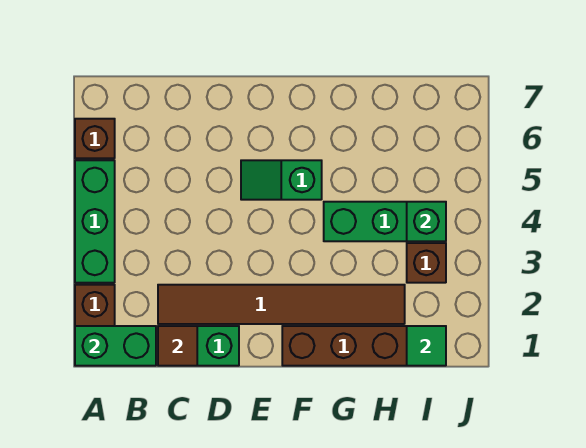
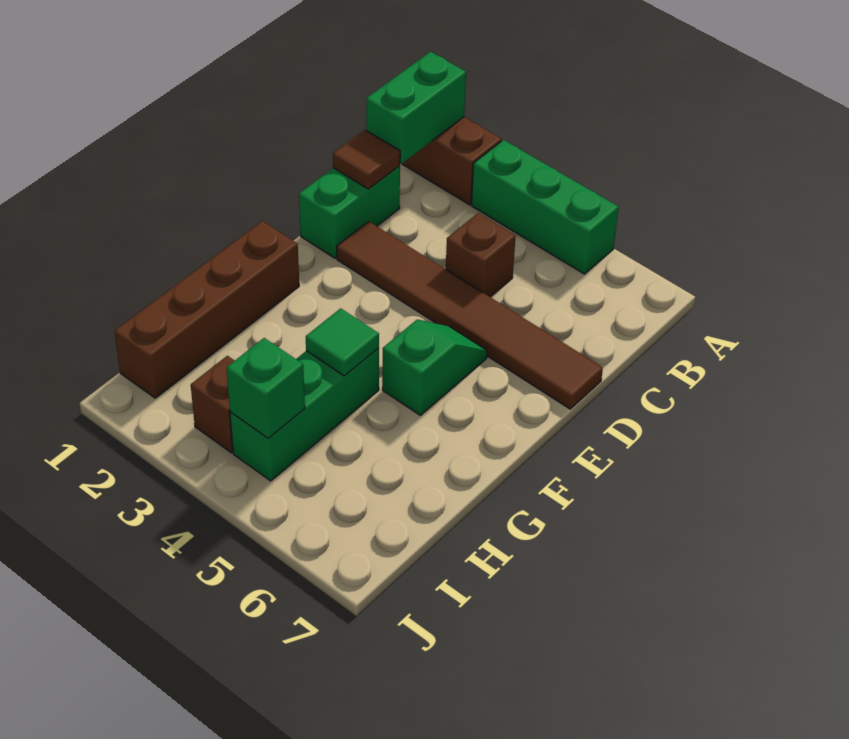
brown brick A6 level 1 -> brown brick C4 level 1
brown tile C2:H2 level 1 -> brown tile D2:D7 level 1
green tile I1 level 2 -> green tile G4 level 2

